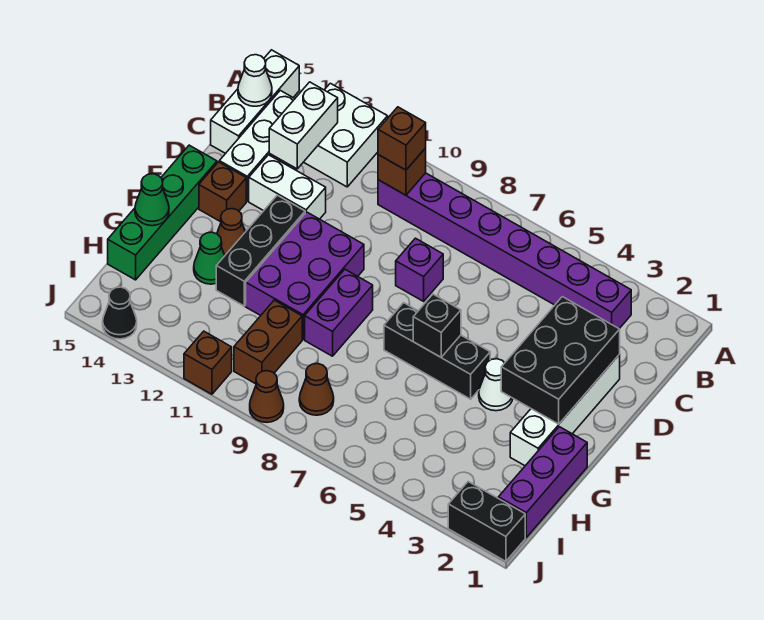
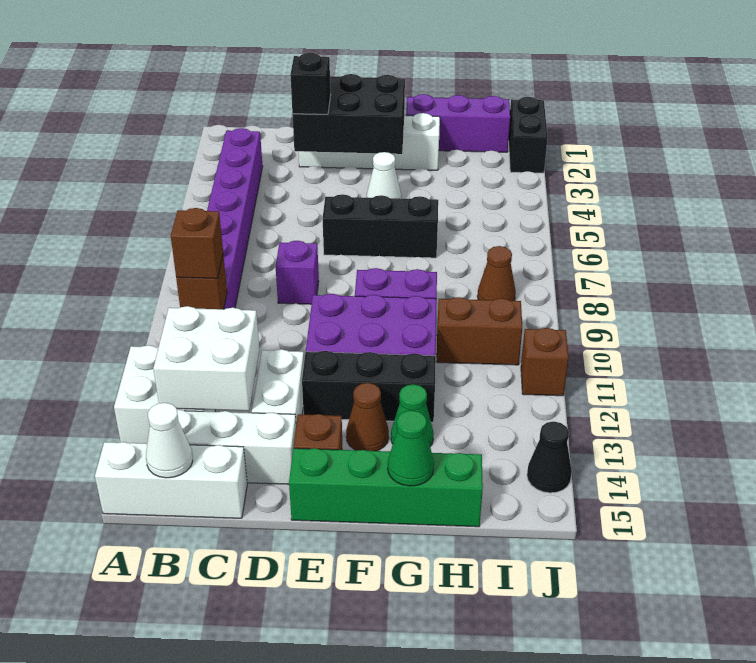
white brick B13:C13 level 2 -> white brick B12:C13 level 2
black brick F5:F7 level 1 -> black brick E6:G6 level 1
black brick F6 level 2 -> black brick D3 level 3
brown cone J9 level 1 -> none

